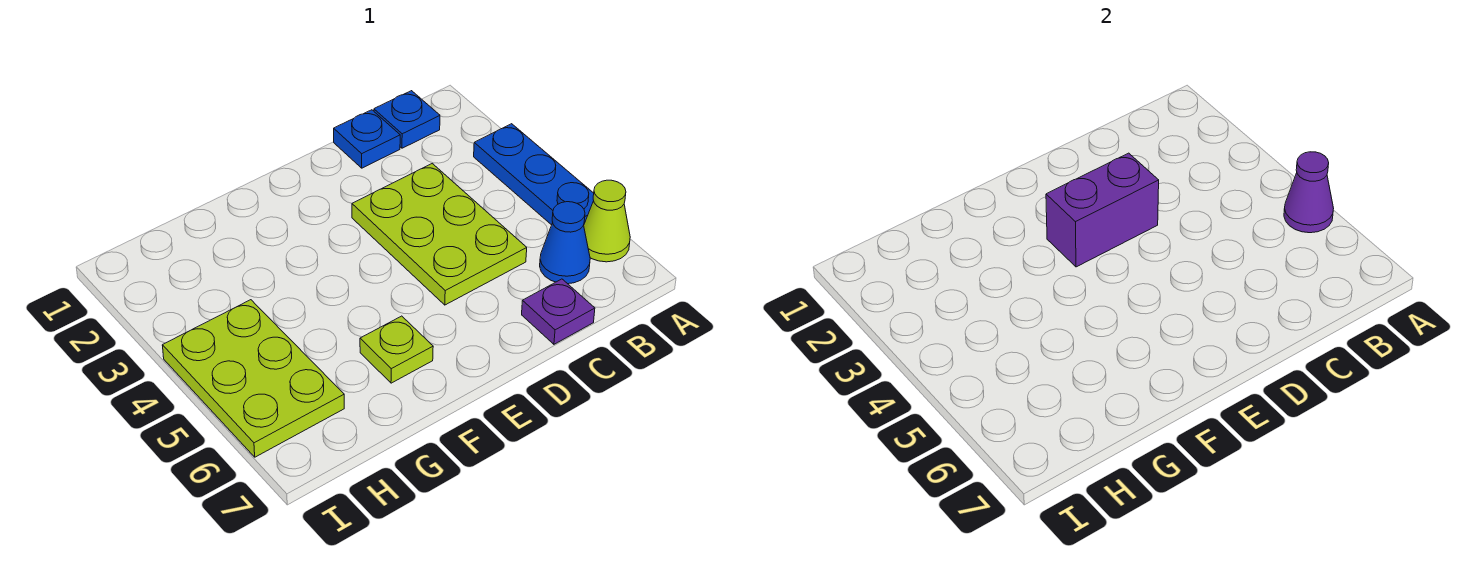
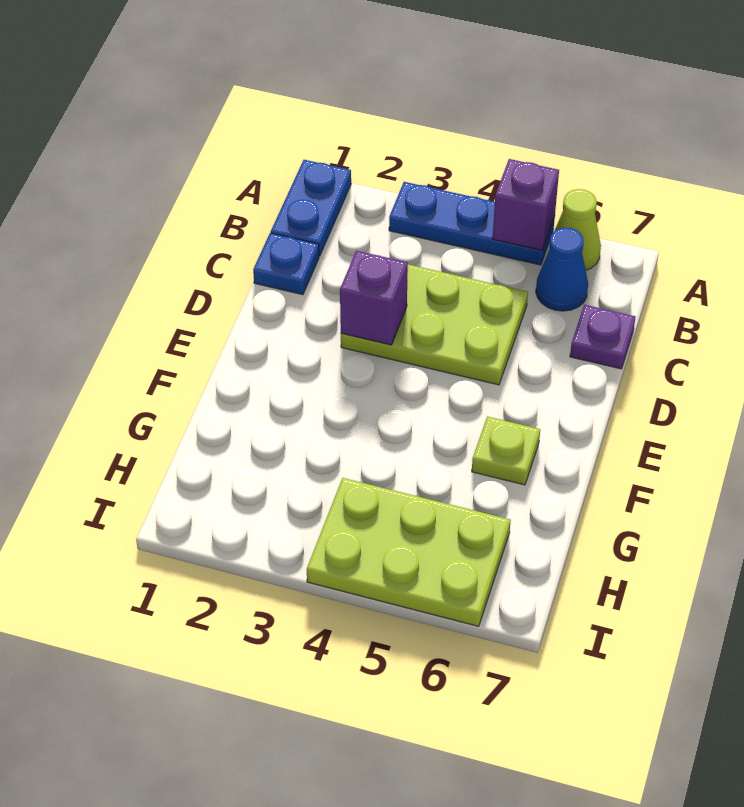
purple cone A5 level 2 -> purple brick A5 level 2
blue plate B1 level 1 -> blue plate A1:B1 level 1
purple brick D3:E3 level 2 -> purple brick D3 level 2

